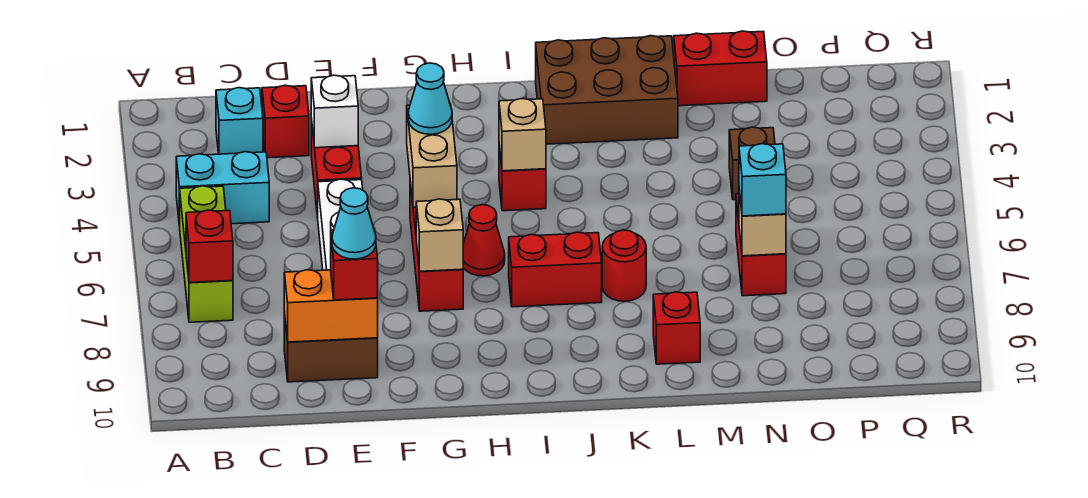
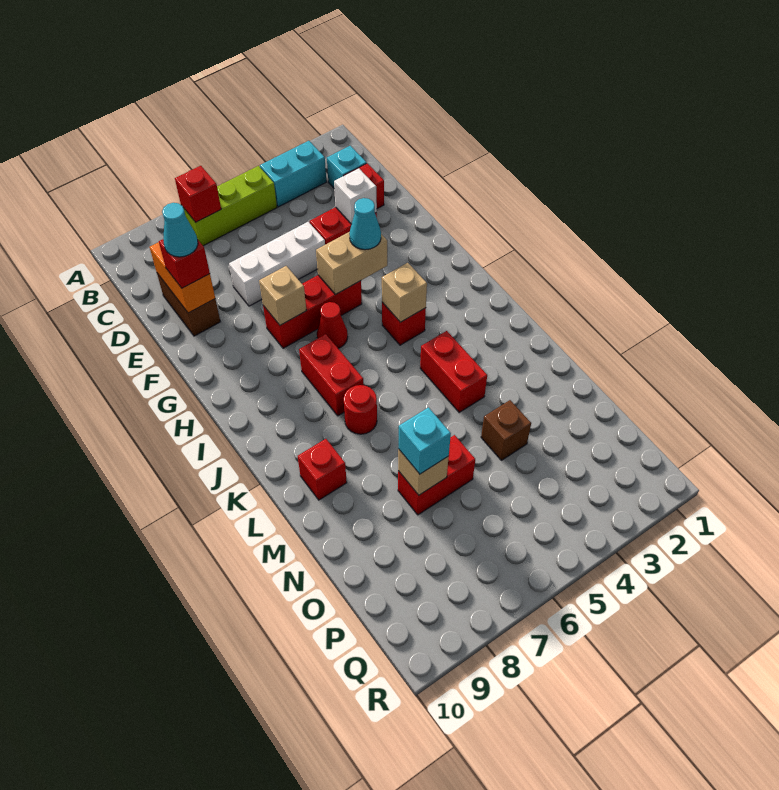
cyan brick B4:C4 level 1 -> cyan brick B3:B4 level 1
brown brick J1:L2 level 1 -> none
red brick M1:N1 level 1 -> red brick K4:L4 level 1

